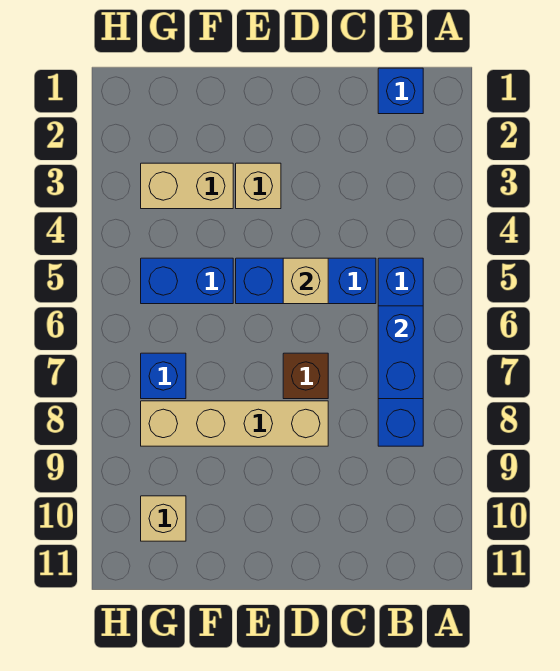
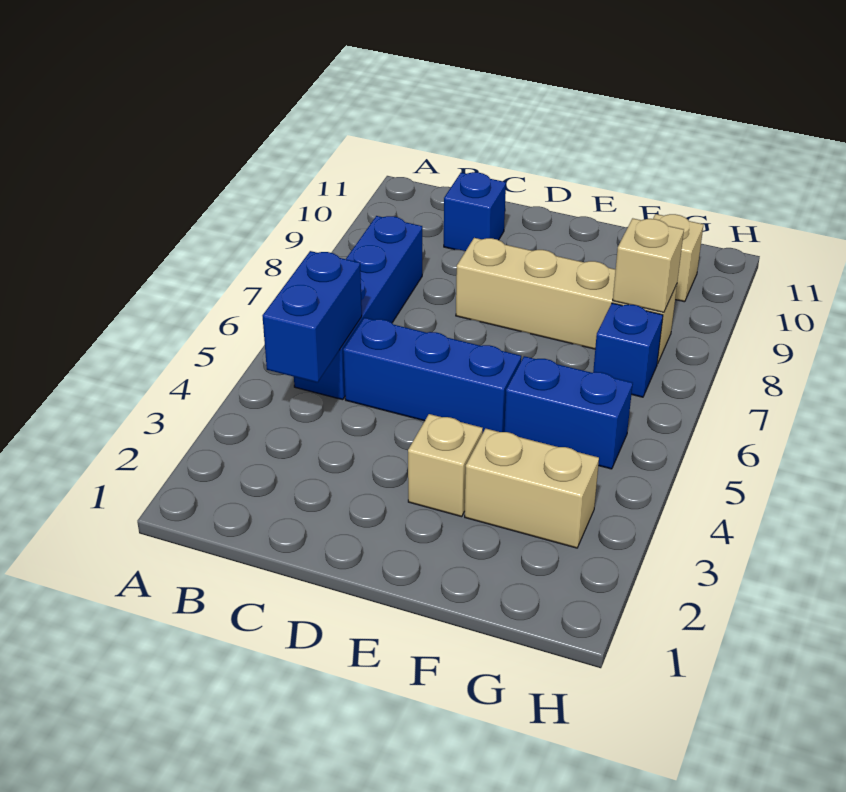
blue brick B1 level 1 -> blue brick C10 level 1
blue brick B6:B7 level 2 -> blue brick B4:B5 level 2
tan brick D5 level 2 -> tan brick G8 level 2
brown brick D7 level 1 -> none

